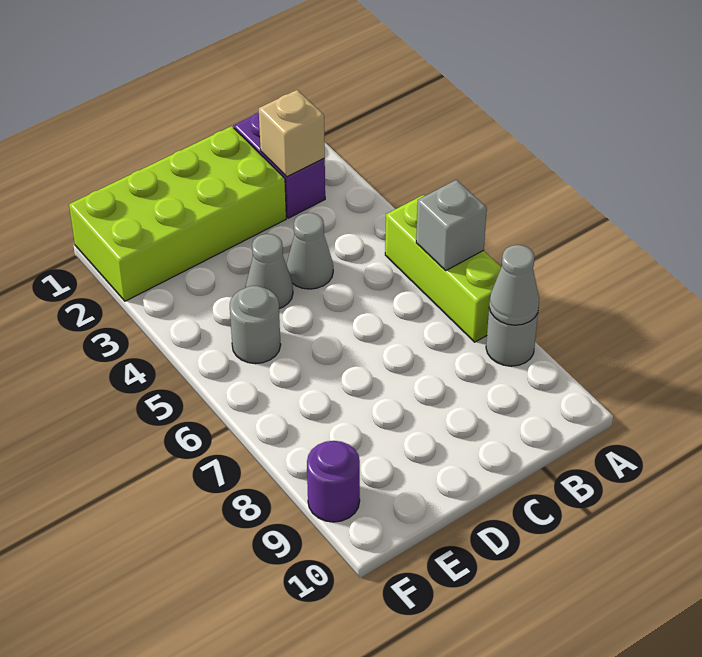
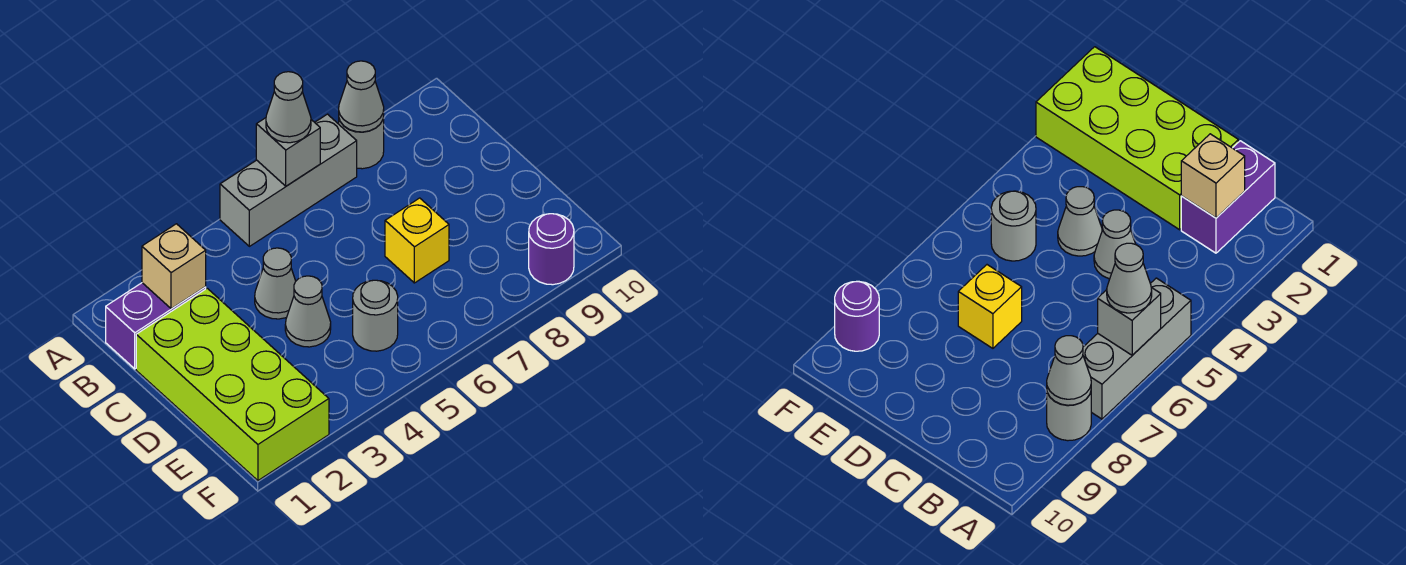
lime brick A5:A7 level 1 -> grey brick A5:A7 level 1
none -> grey cone A6 level 3
none -> yellow brick D7 level 1

